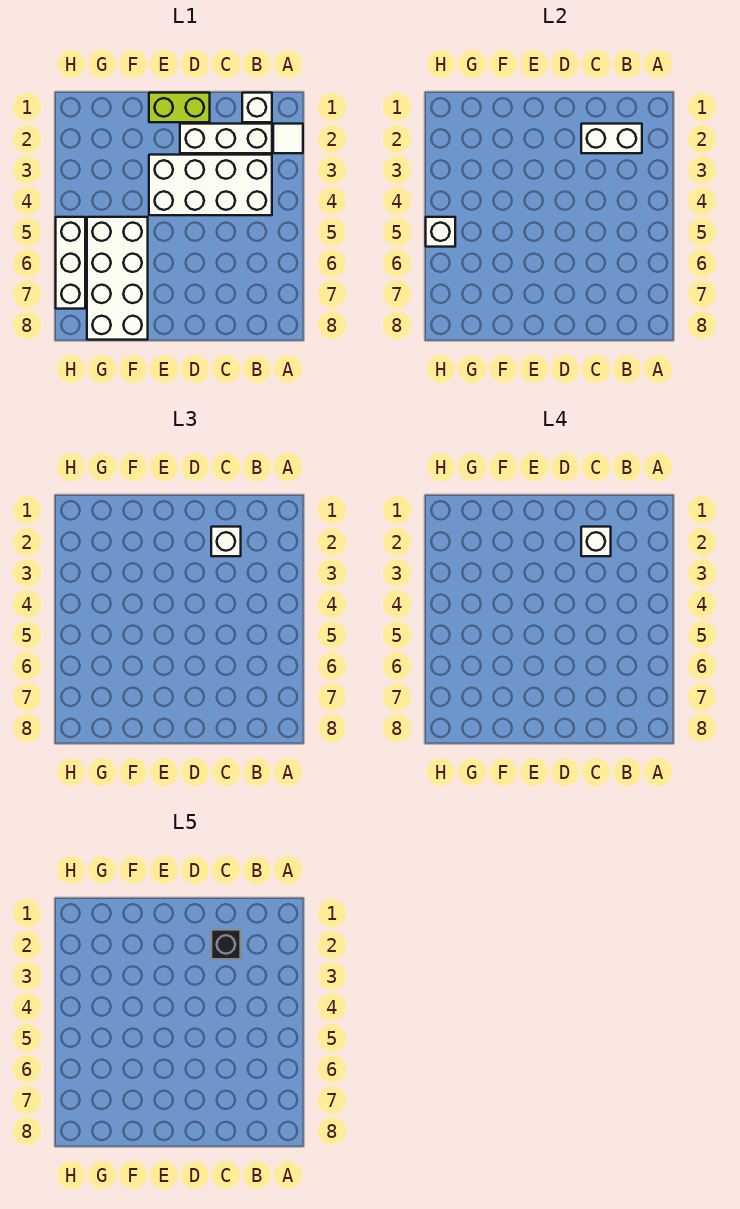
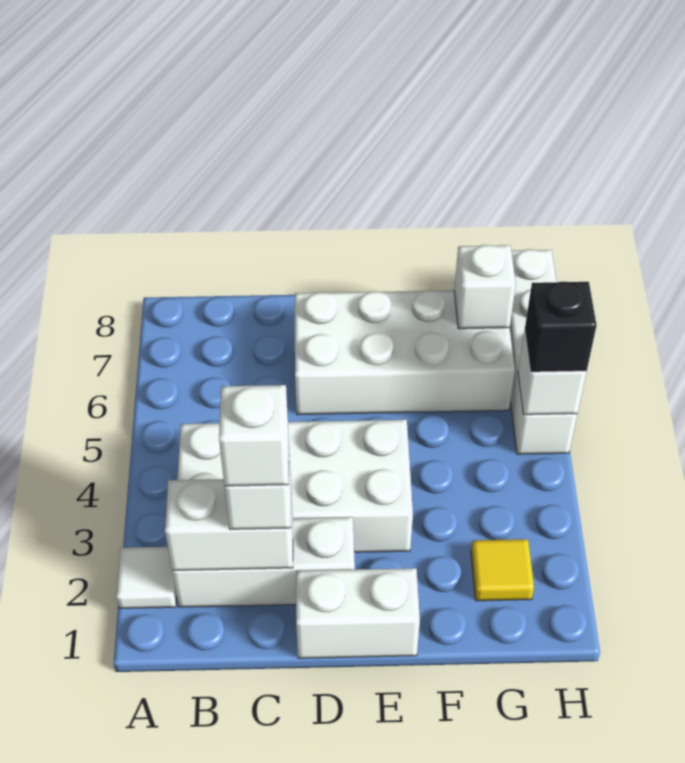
white brick B1 level 1 -> white brick G7 level 2
black brick C2 level 5 -> black brick H5 level 3
lime brick D1:E1 level 1 -> white brick D1:E1 level 1
white brick F5:G8 level 1 -> white brick D6:G7 level 1
none -> yellow tile G2 level 1
white brick H5:H7 level 1 -> white brick H5:H8 level 1

